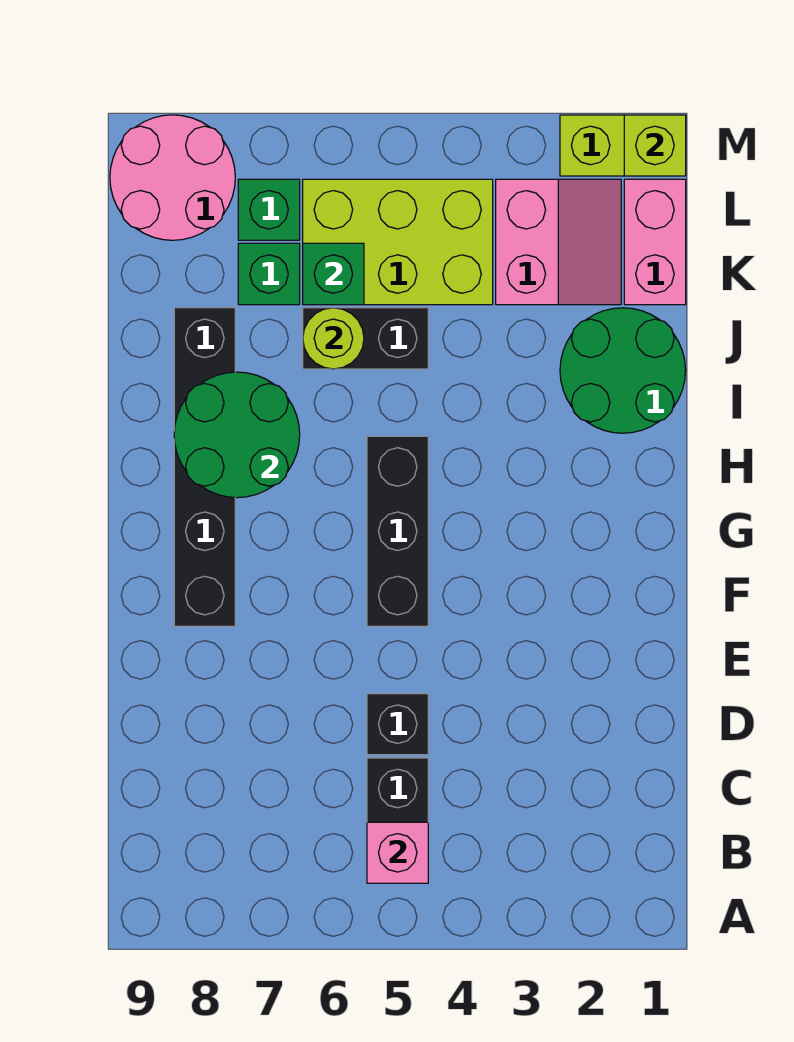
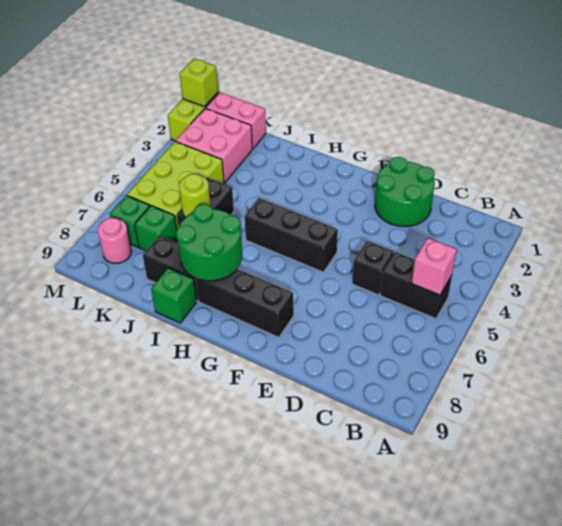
green round brick I1:J2 level 1 -> green round brick D1:E2 level 1
pink slope K2:L3 level 1 top 3 -> pink brick K2:L3 level 1
green brick K6 level 2 -> green brick I9 level 1
pink round brick L8:M9 level 1 -> pink round brick L8 level 1

